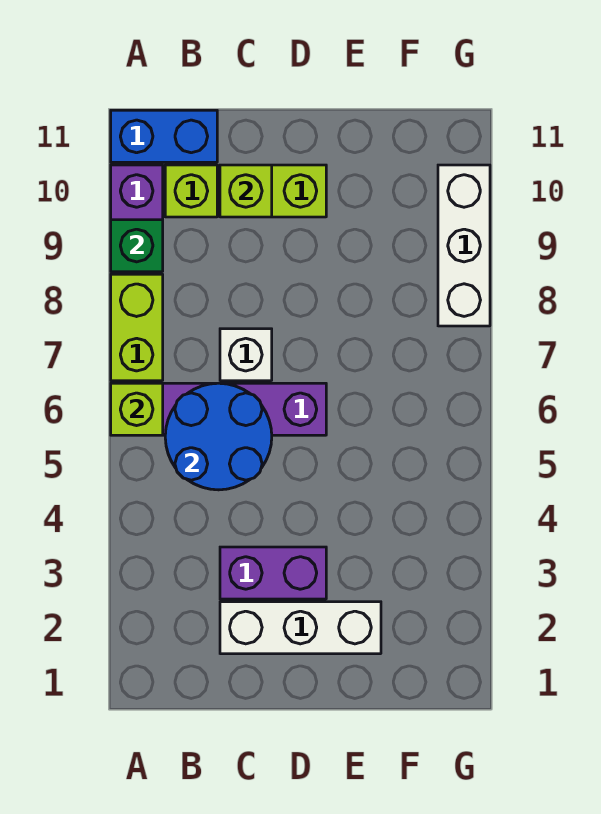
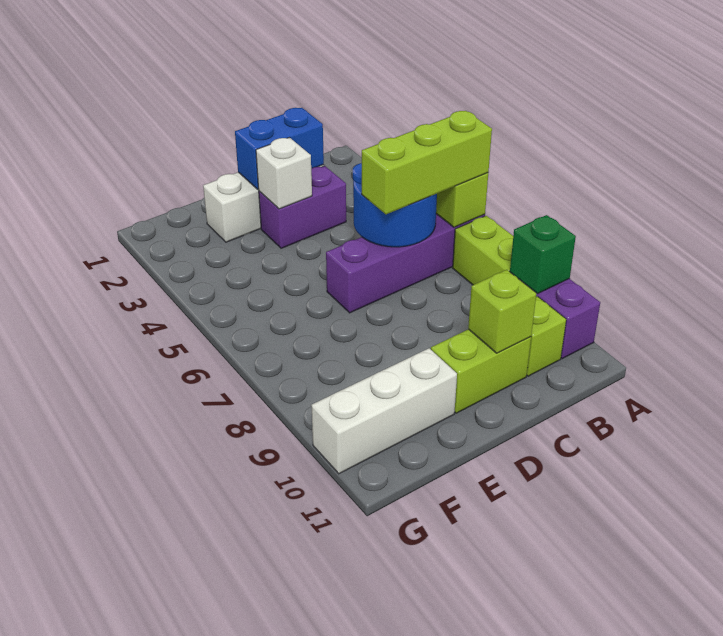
none -> lime brick A6:C6 level 3
blue brick A11:B11 level 1 -> blue brick C2:D2 level 2
white brick C7 level 1 -> white brick D3 level 2
white brick G8:G10 level 1 -> white brick E10:G10 level 1

